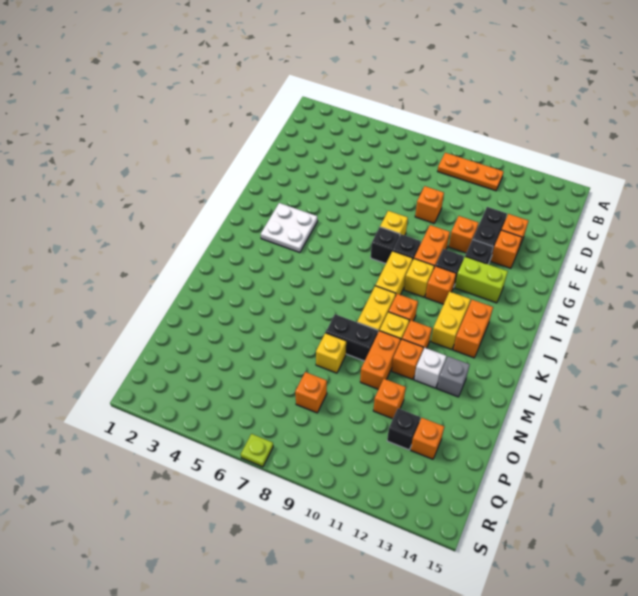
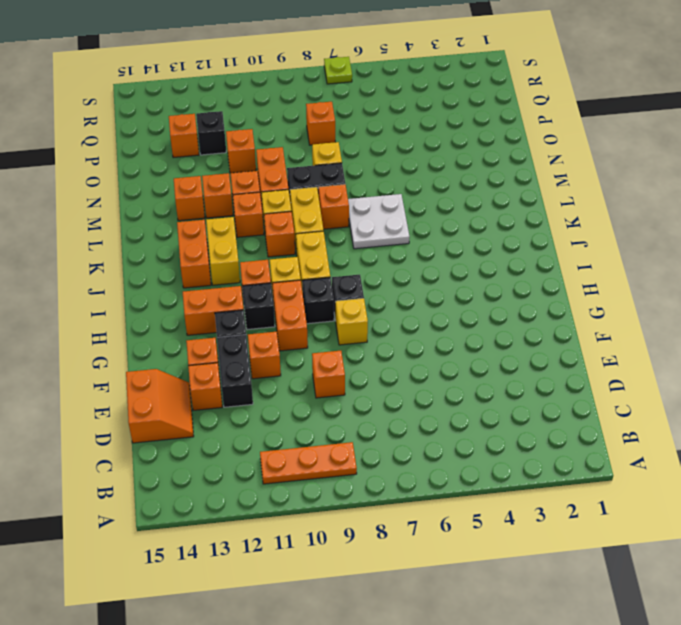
none -> orange slope D14:E15 level 1 top 15
white plate H3:I4 level 1 -> white plate K6:L7 level 1
lime brick H12:H13 level 1 -> orange brick H12:H13 level 1
none -> orange brick L8 level 1
white brick M12 level 1 -> orange brick M12 level 1
grey brick M13 level 1 -> orange brick M13 level 1

